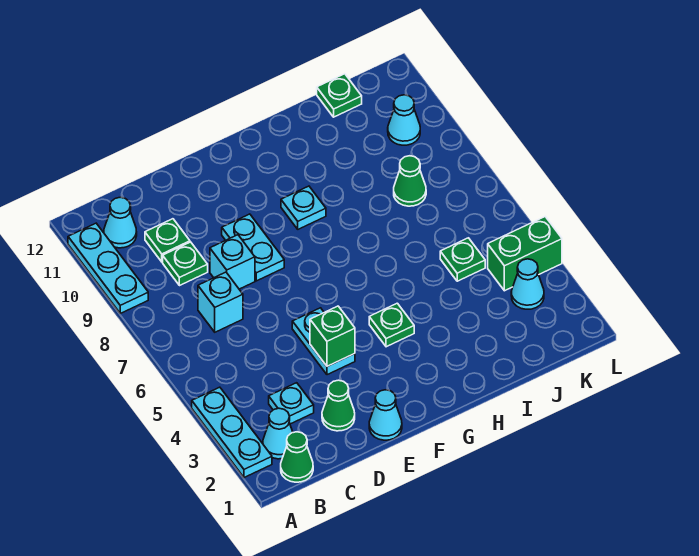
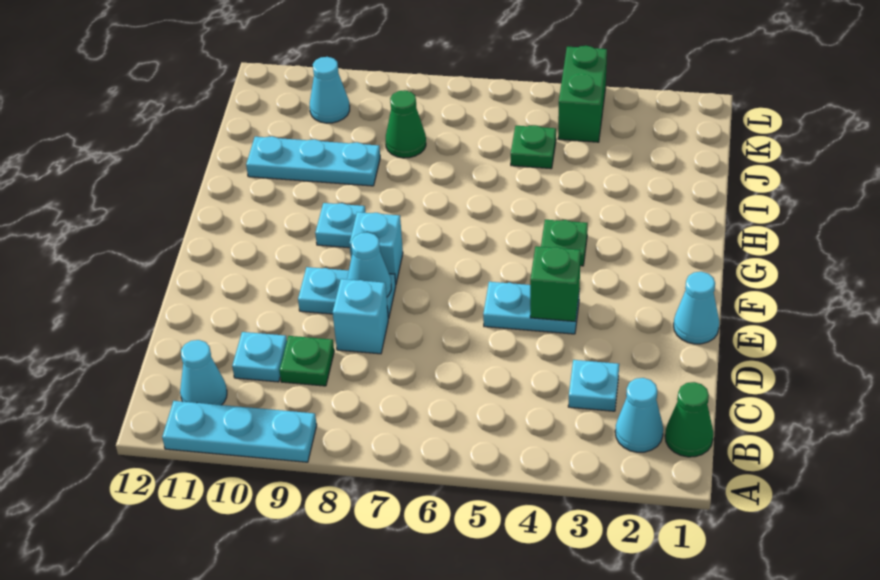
cyan plate A2:A4 level 1 -> cyan plate I9:I11 level 1
cyan brick C7 level 1 -> cyan brick F8 level 1
green plate C10 level 1 -> cyan plate C10 level 1
green cone D2 level 1 -> none
green plate J12 level 1 -> none
cyan cone K3 level 1 -> cyan cone E8 level 2

